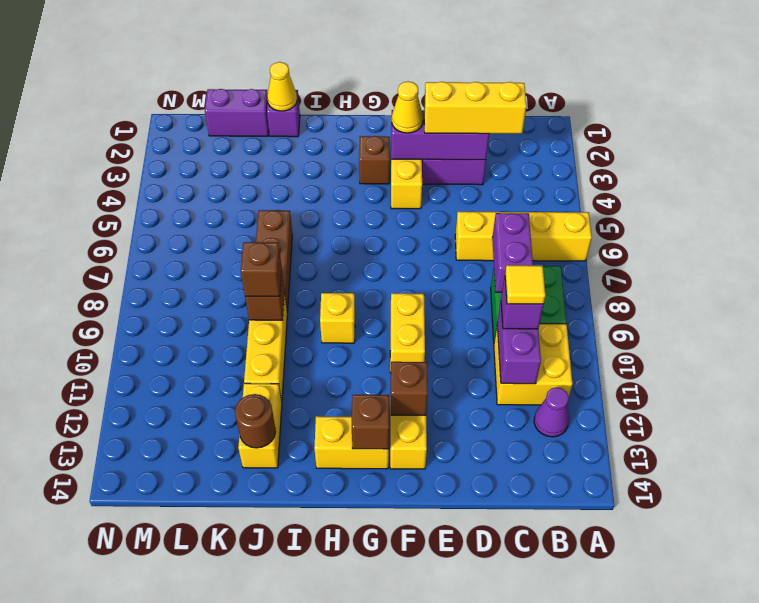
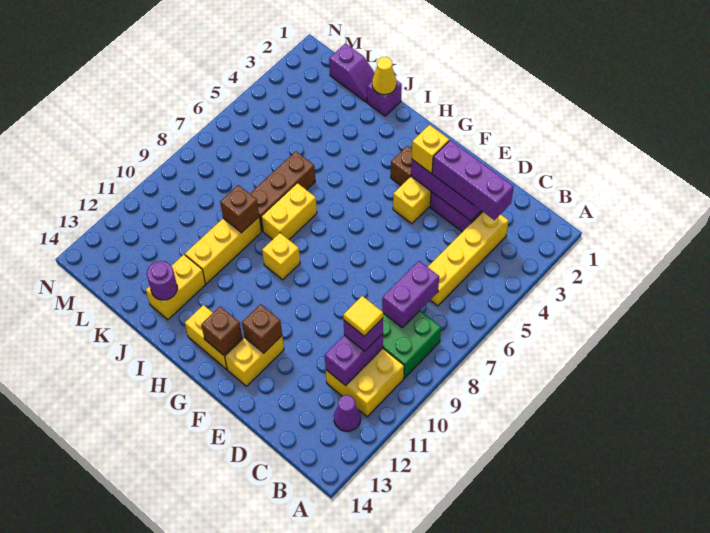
yellow brick A6:D6 level 1 -> yellow brick C3:C6 level 1
yellow brick C3:E3 level 3 -> purple brick C3:E3 level 3
yellow cone F3 level 3 -> yellow brick F3 level 3
yellow brick F9:F10 level 1 -> yellow brick I7:I8 level 1
brown brick J9 level 3 -> none
brown round brick J13 level 2 -> purple round brick J13 level 2
purple brick K1:L1 level 1 -> purple slope K1:L1 level 1 top L

